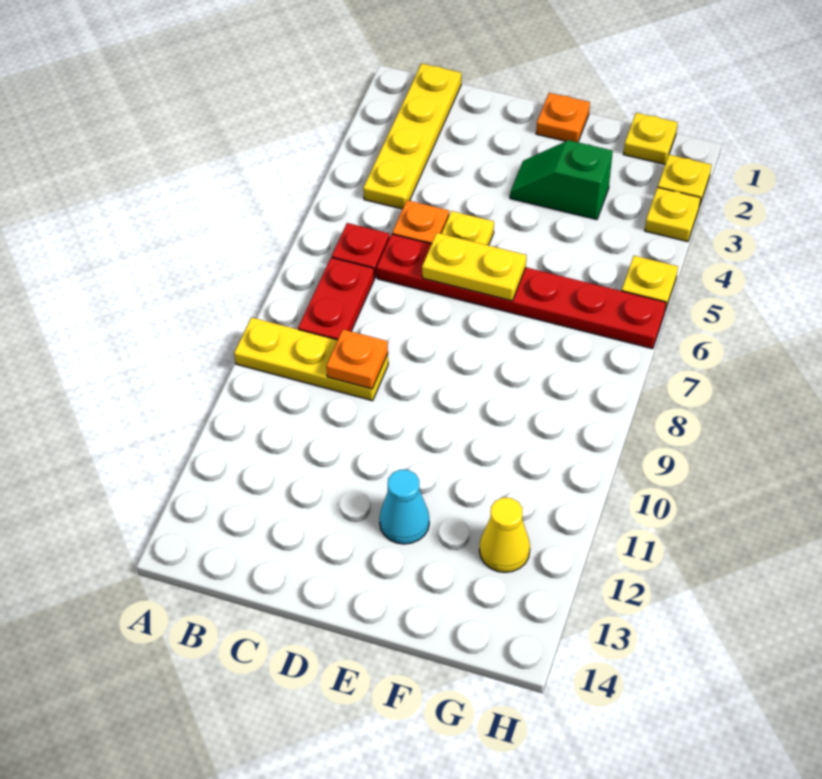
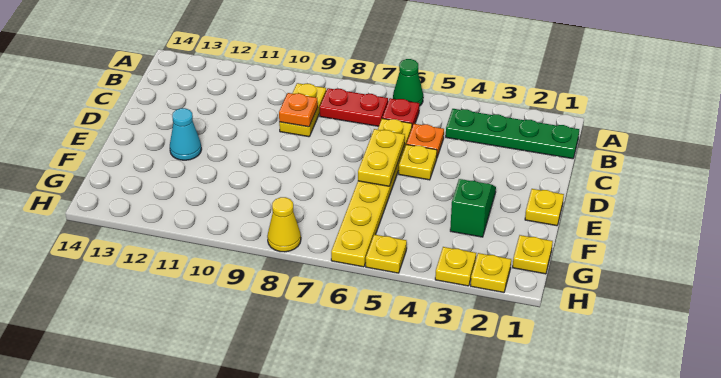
none -> green cone A6 level 1
yellow plate A9:C9 level 1 -> yellow plate B9:C9 level 1
yellow plate B1:B4 level 1 -> green plate B1:B4 level 1
red plate C6:H6 level 1 -> yellow plate C6:H6 level 1
orange plate E1 level 1 -> yellow plate E1 level 1
yellow cone G12 level 1 -> yellow cone H8 level 1

